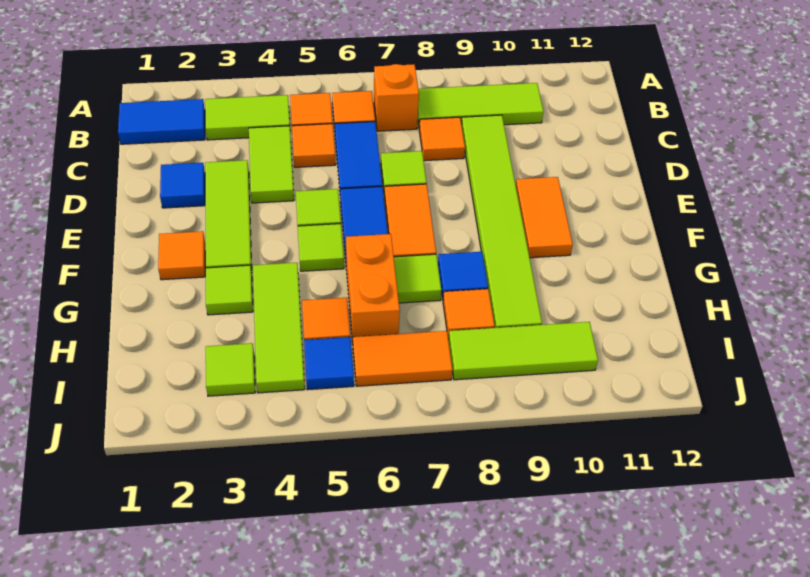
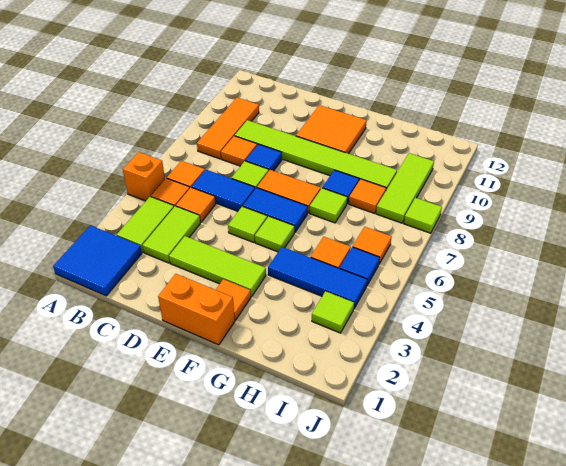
blue tile B1:B2 level 1 -> blue tile A1:B2 level 1
orange brick B7 level 1 -> orange brick A5 level 1
lime tile B8:B10 level 1 -> orange tile B8:B10 level 1
lime tile C4:D4 level 1 -> lime tile C3:C4 level 1
blue tile D2 level 1 -> blue tile D8 level 1
orange tile E10:F10 level 1 -> orange tile E10:F11 level 1
lime tile G3 level 1 -> lime tile J8 level 1
lime tile G4:I4 level 1 -> blue tile G4:I4 level 1
orange brick G6:H6 level 1 -> orange brick E1:F1 level 1
orange tile I6:I7 level 1 -> orange tile I6 level 1

